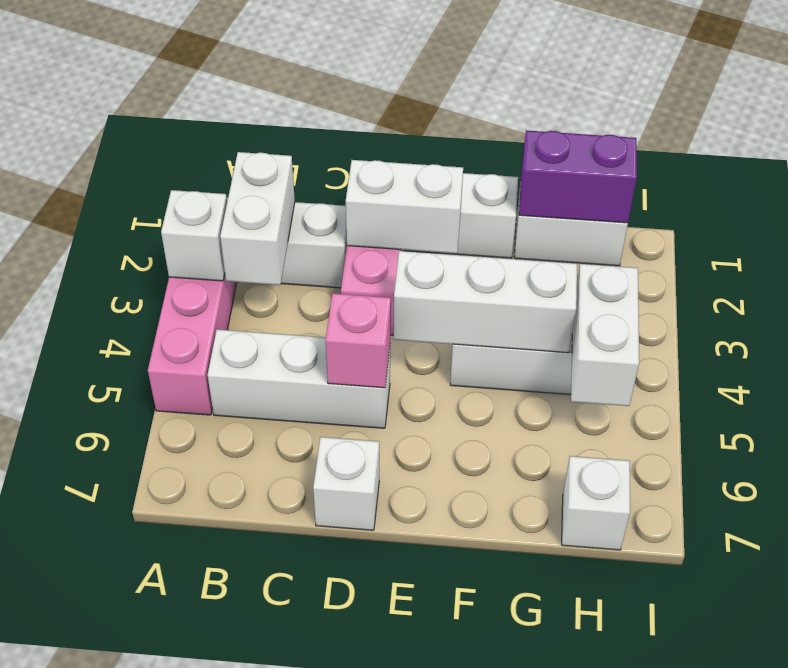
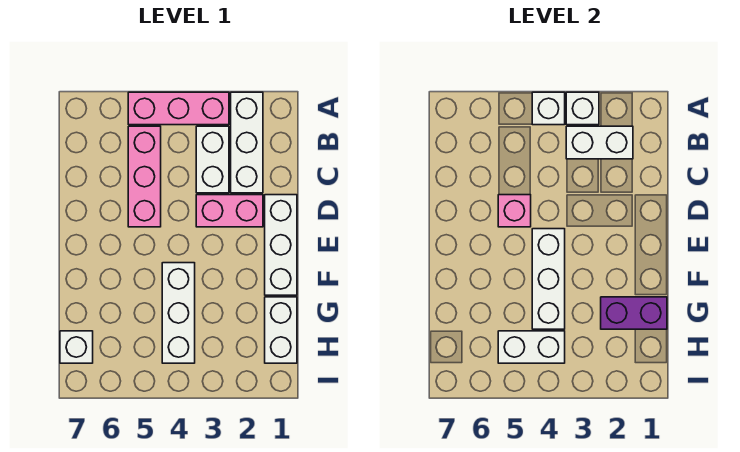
white brick B5:D5 level 1 -> pink brick B5:D5 level 1
white brick D2:E2 level 2 -> white brick B3:C3 level 1
white brick D7 level 1 -> white brick A4 level 2
purple brick G1:H1 level 2 -> purple brick G1:G2 level 2

